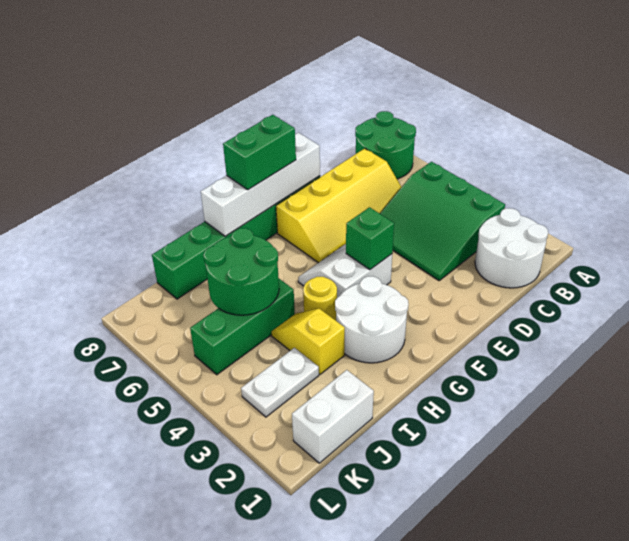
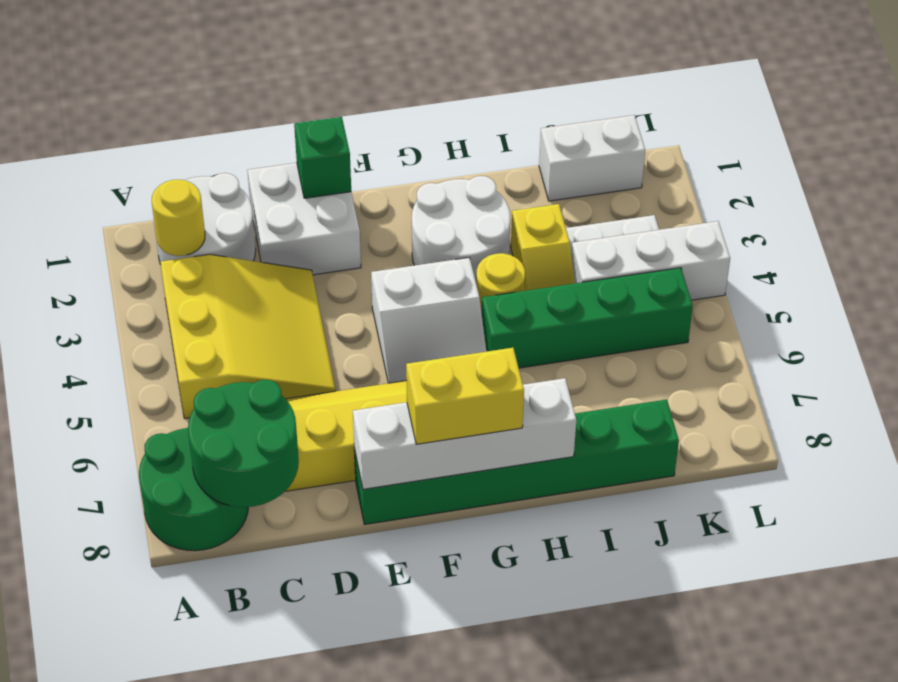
none -> yellow round brick B2 level 2
green slope B3:D5 level 1 top B -> yellow slope B3:D5 level 1 top B
none -> white brick D1:E2 level 1
green brick F4 level 2 -> green brick E1 level 2
green brick F8:G8 level 3 -> yellow brick F8:G8 level 3
green brick I5:K5 level 1 -> green brick H5:K5 level 1
green round brick I5:J6 level 2 -> green round brick B7:C8 level 2
none -> white brick J4:L4 level 1

